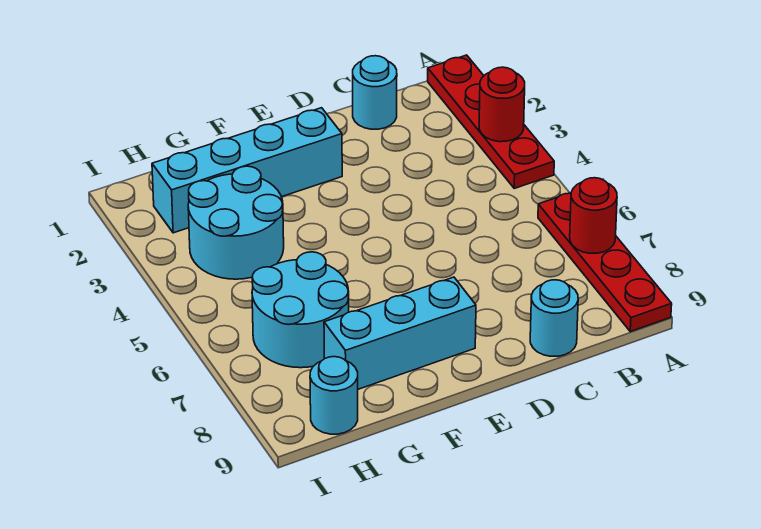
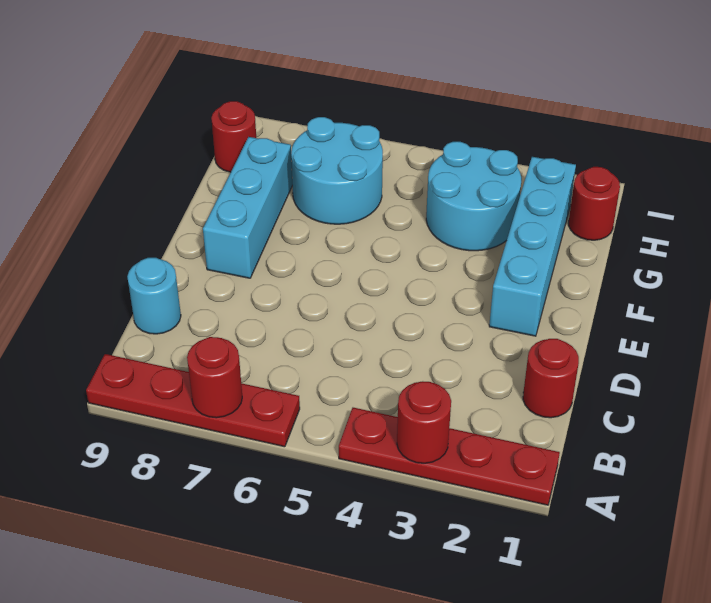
cyan round brick C1 level 1 -> red round brick C1 level 1
none -> red round brick H1 level 1
cyan round brick H9 level 1 -> red round brick H9 level 1

